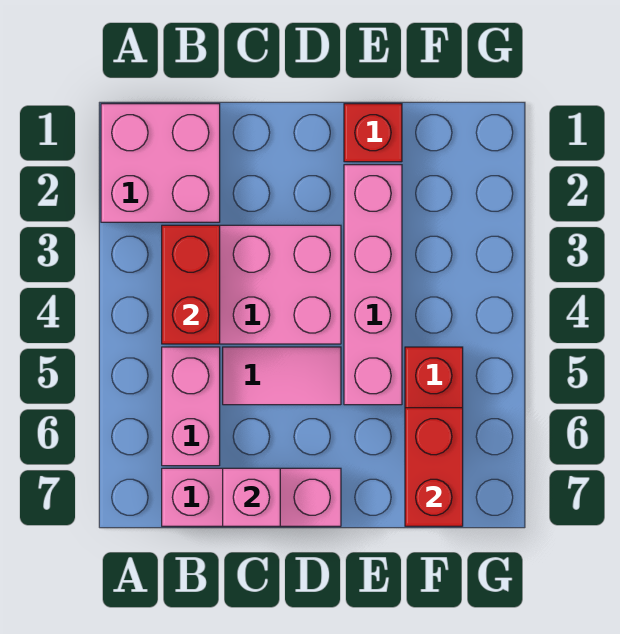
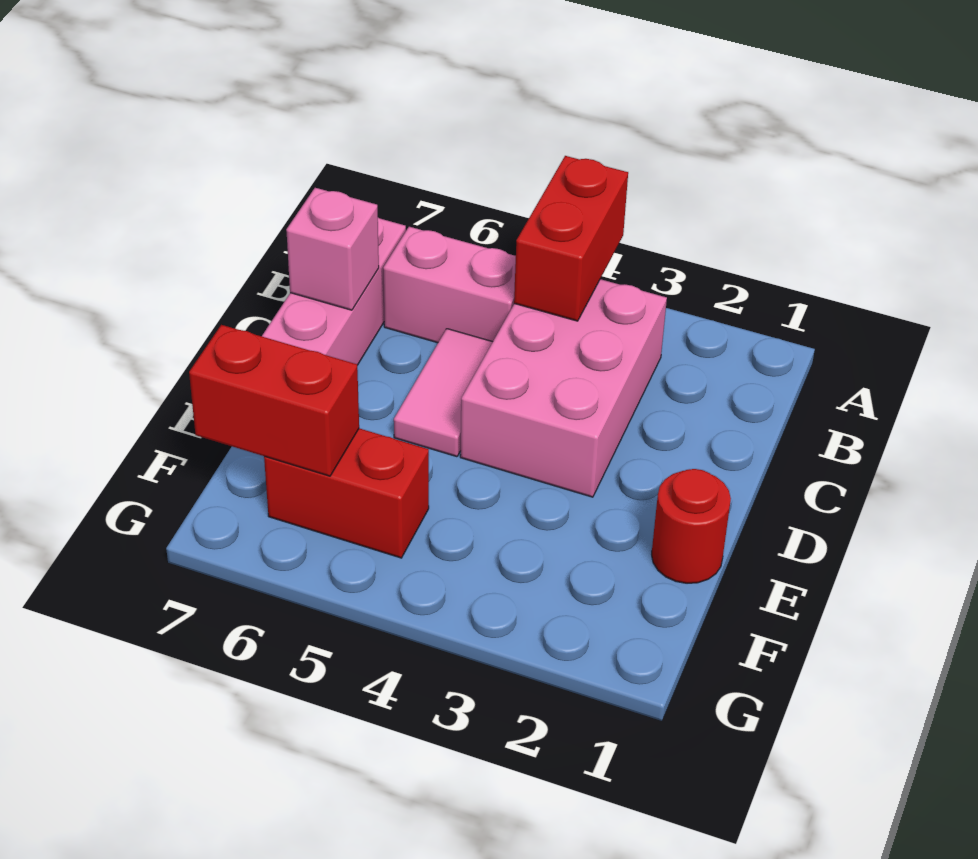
pink brick A1:B2 level 1 -> none
red brick B3:B4 level 2 -> red brick A4:B4 level 2
red brick E1 level 1 -> red round brick E1 level 1
pink brick E2:E5 level 1 -> none

